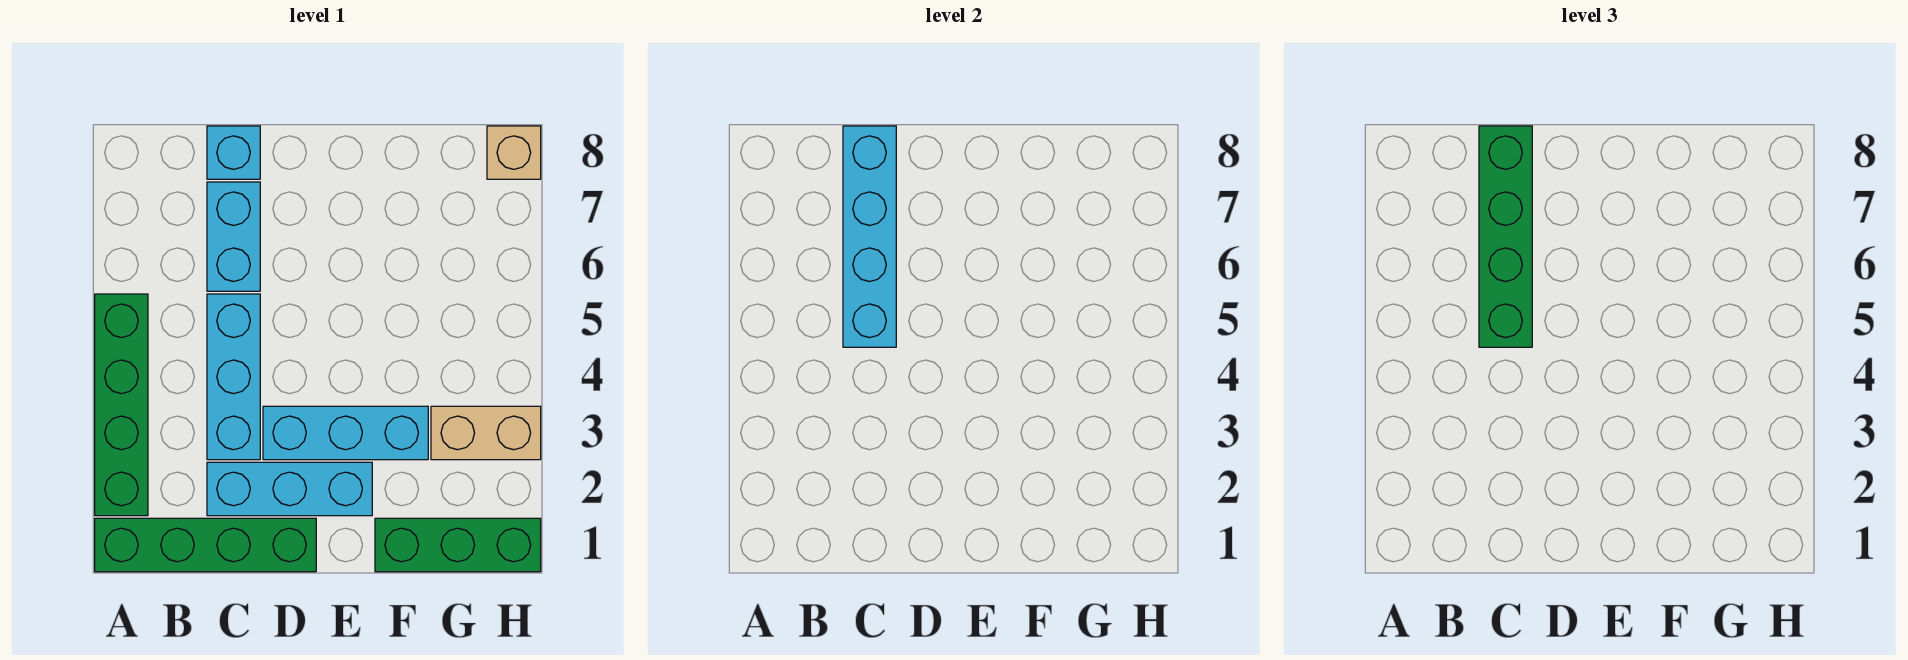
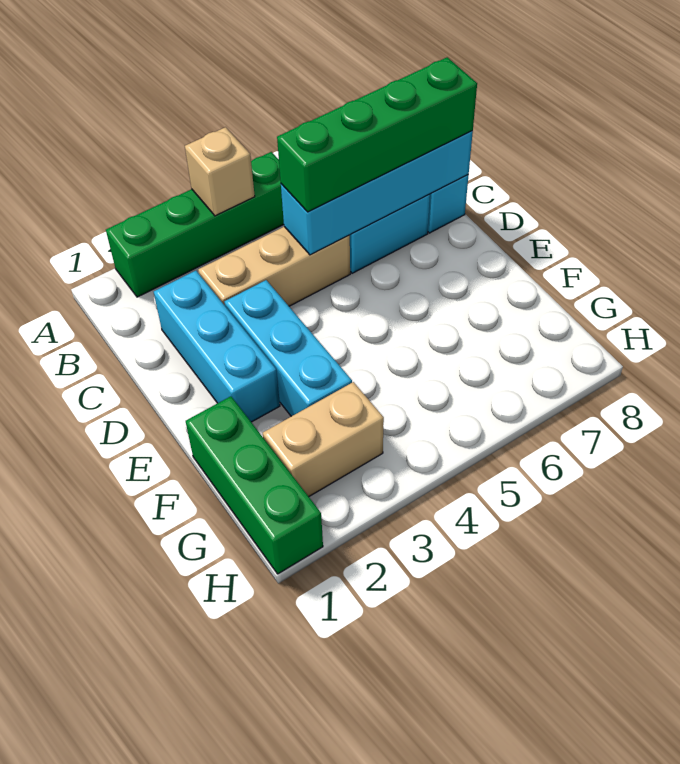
green brick A1:D1 level 1 -> none
cyan brick C3:C5 level 1 -> tan brick C3:C5 level 1
tan brick G3:H3 level 1 -> tan brick G2:G3 level 1
tan brick H8 level 1 -> tan brick A4 level 2

